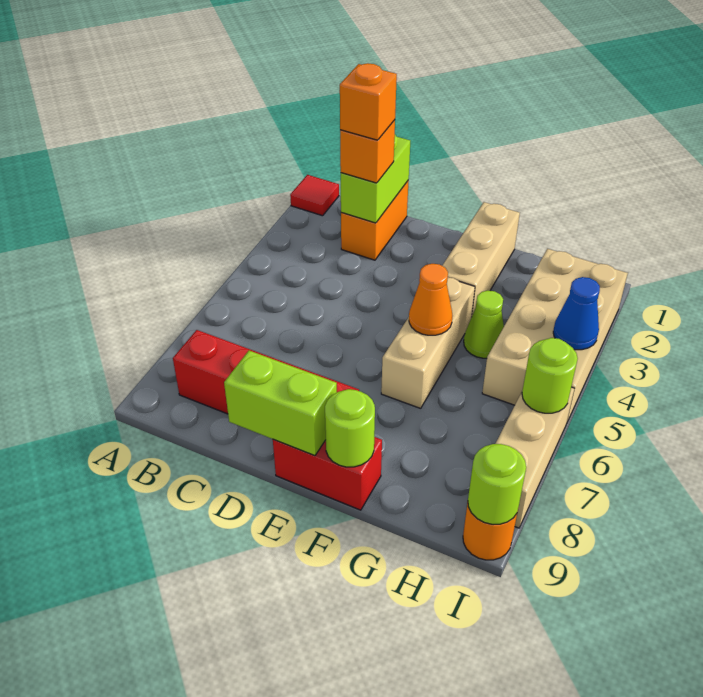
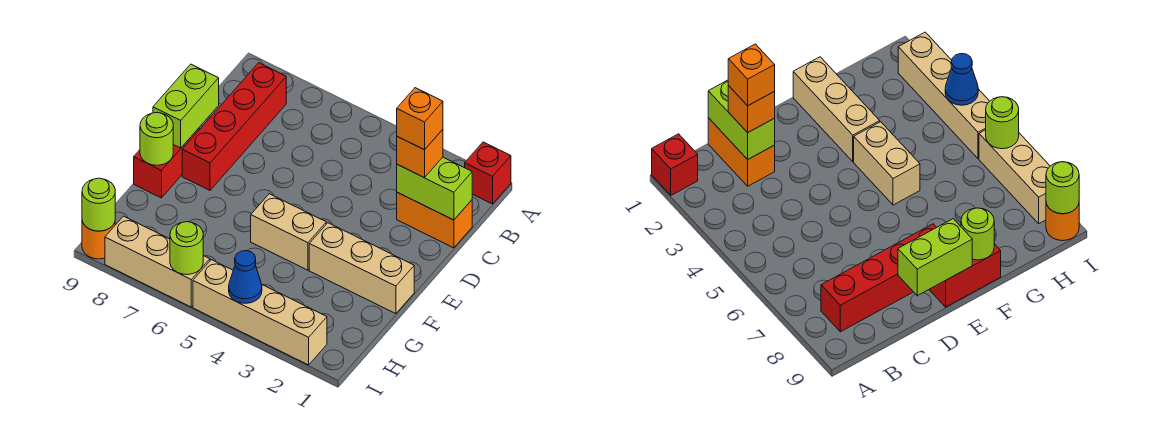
red tile A1 level 1 -> red brick A1 level 1
tan brick F4:F6 level 1 -> tan brick F4:F5 level 1
orange cone F5 level 2 -> none
lime cone G4 level 1 -> none
tan brick H2:I5 level 1 -> tan brick I2:I5 level 1

